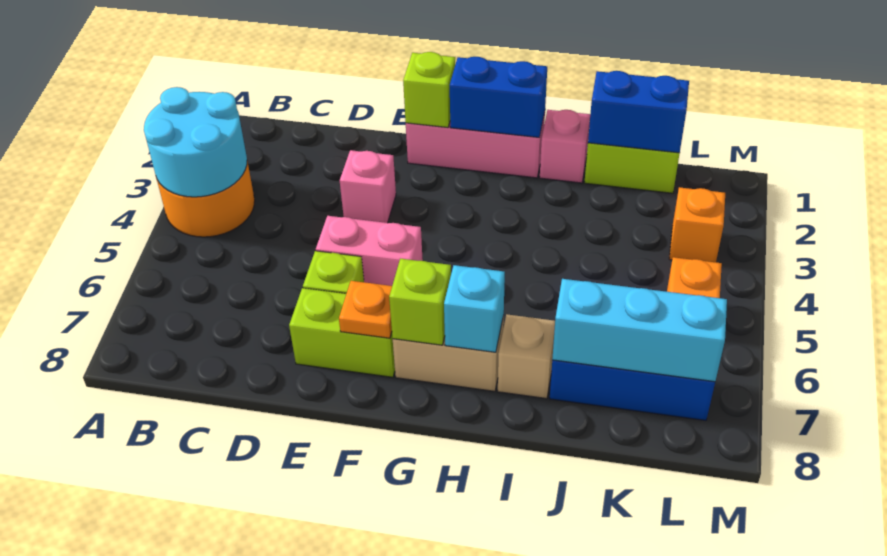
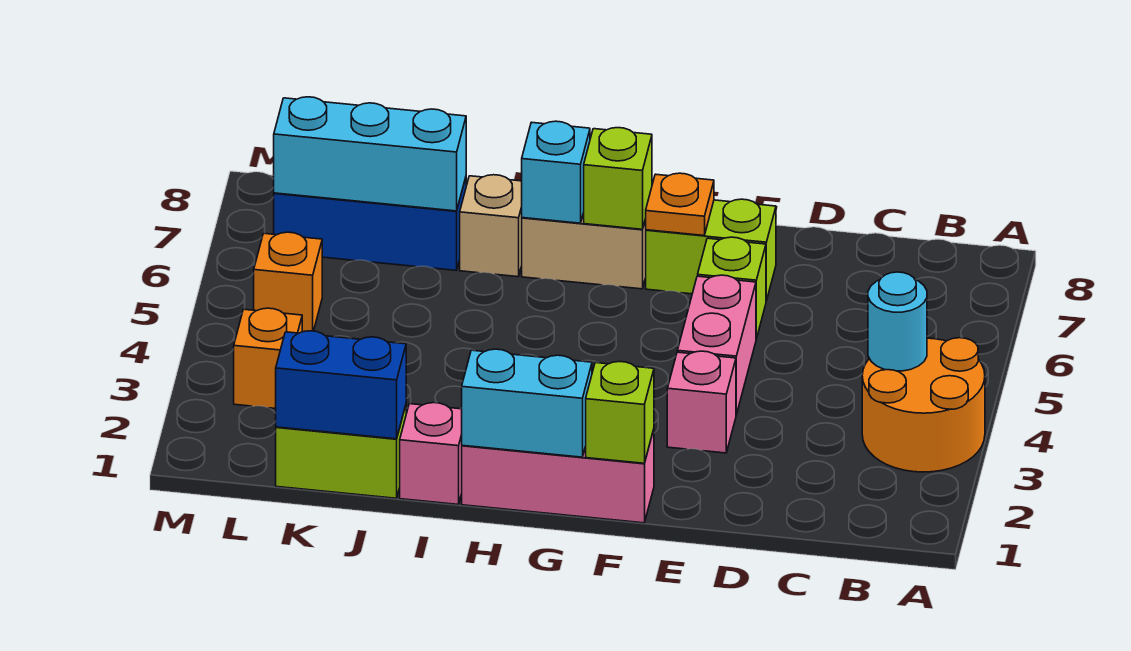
cyan round brick A3:B4 level 2 -> cyan round brick B4 level 2
pink brick E5:F5 level 1 -> pink brick E4:E5 level 1
blue brick G1:H1 level 2 -> cyan brick G1:H1 level 2

